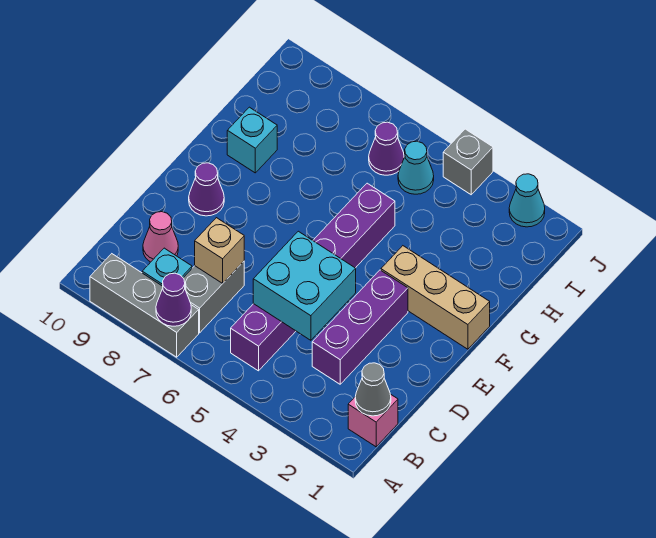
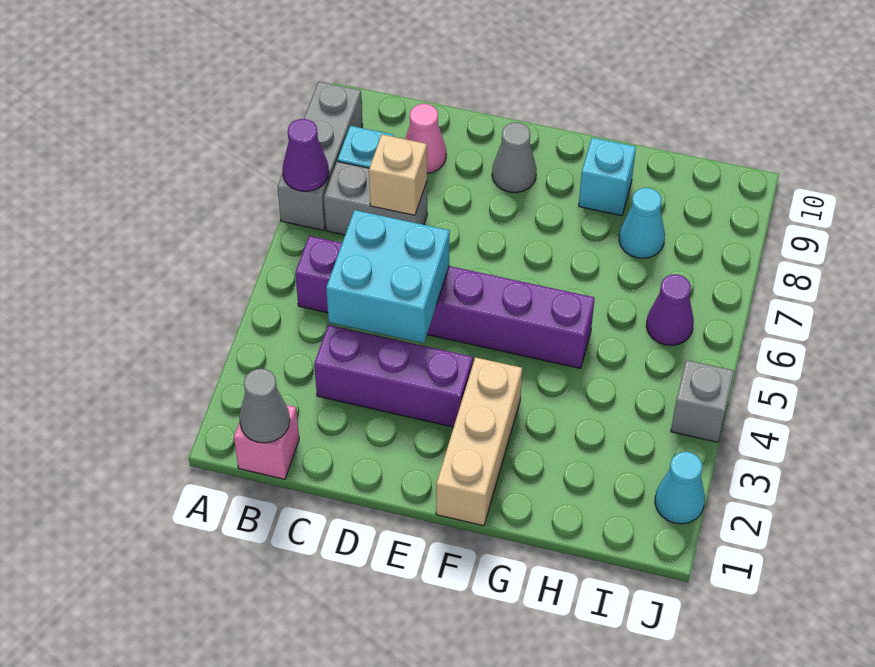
purple cone E9 level 1 -> grey cone E9 level 1
cyan cone I5 level 1 -> cyan cone H8 level 1

